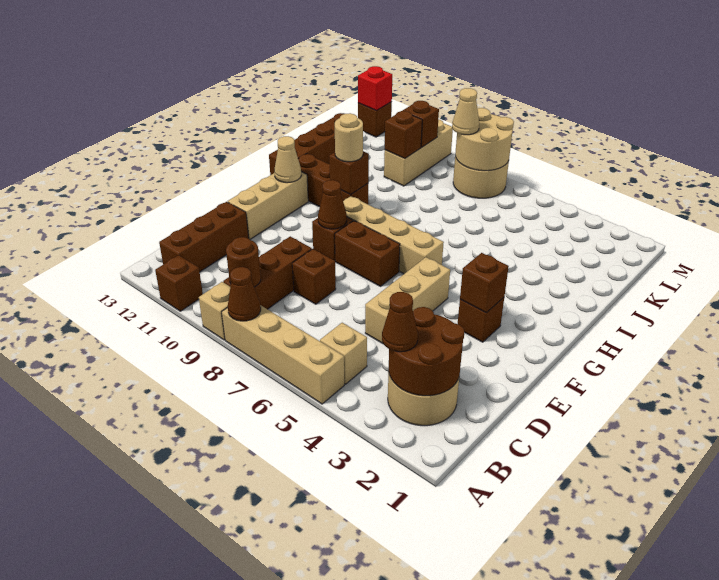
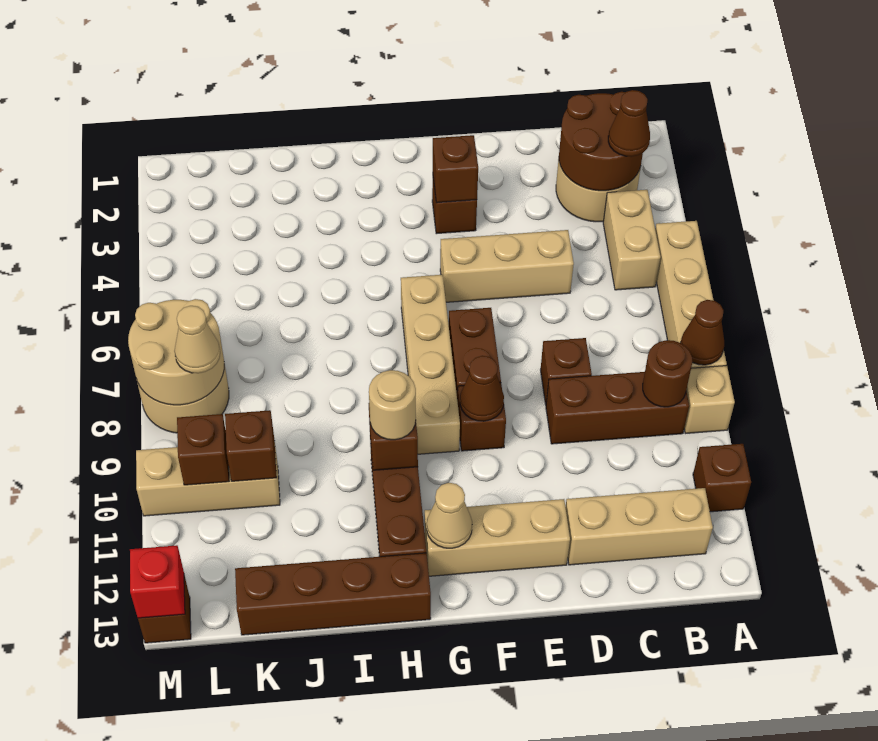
tan brick B5 level 1 -> tan brick B4:B5 level 1
brown brick B12:D12 level 1 -> tan brick B12:D12 level 1

